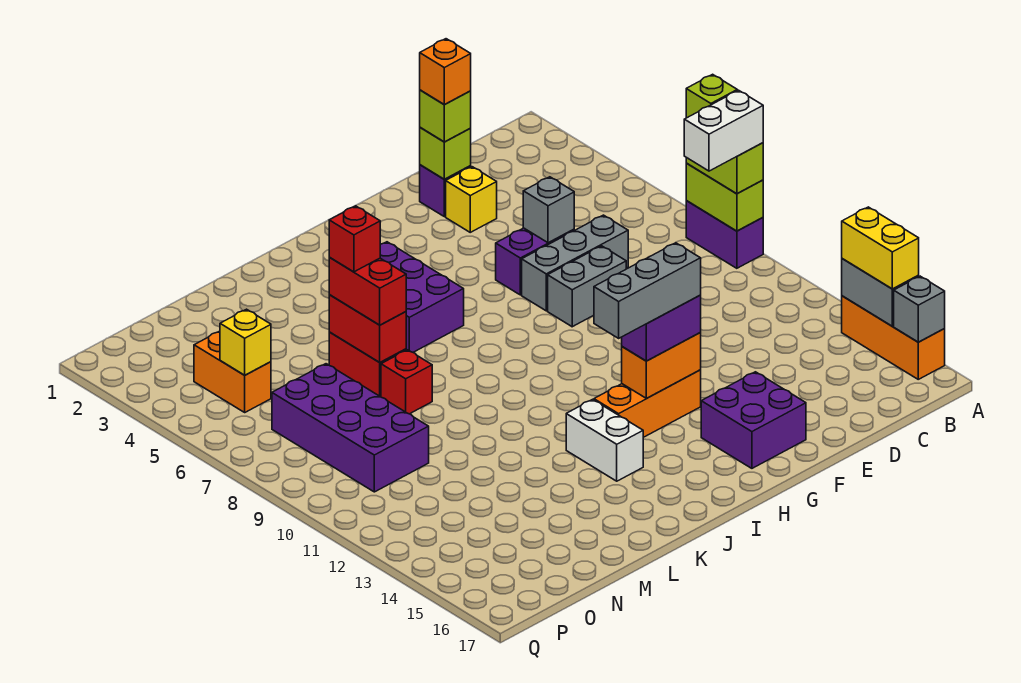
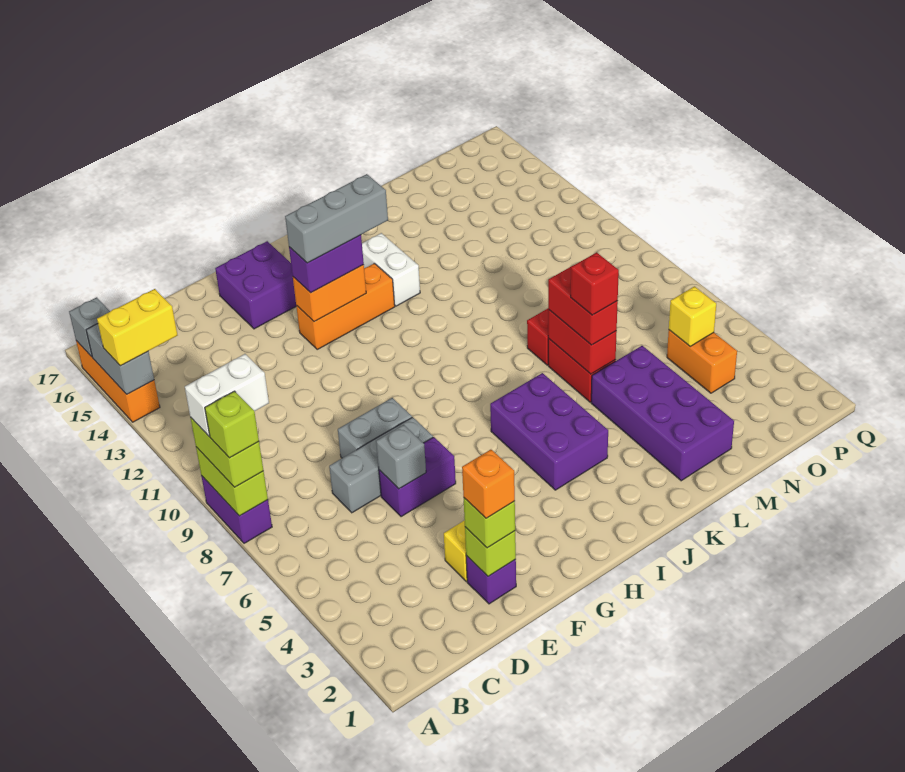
yellow brick A14:A15 level 3 -> yellow brick A14:B14 level 3
purple brick N7:O10 level 1 -> purple brick L2:M5 level 1

